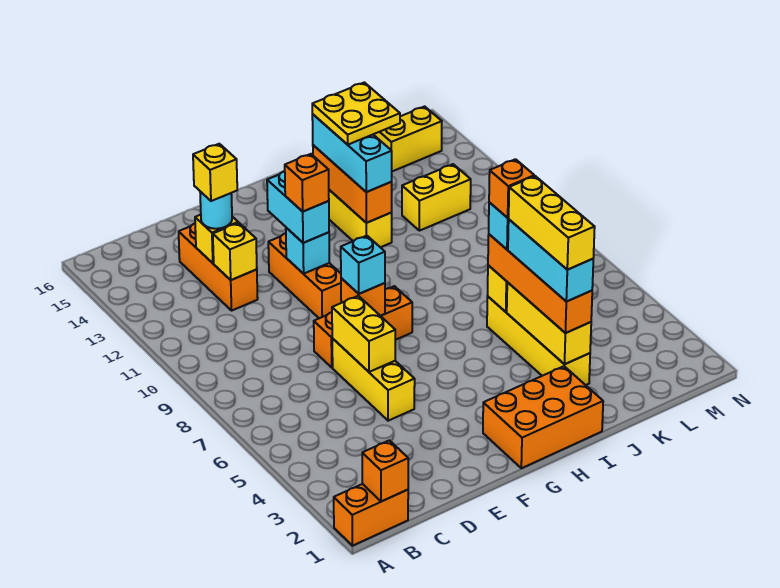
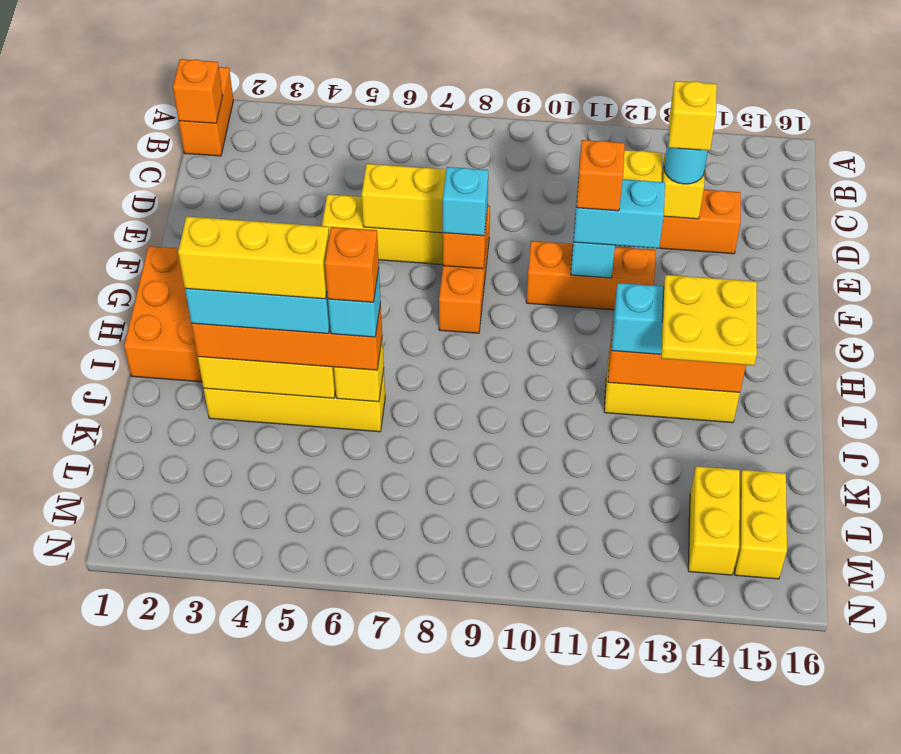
yellow brick K12:L12 level 1 -> yellow brick L14:M14 level 1

